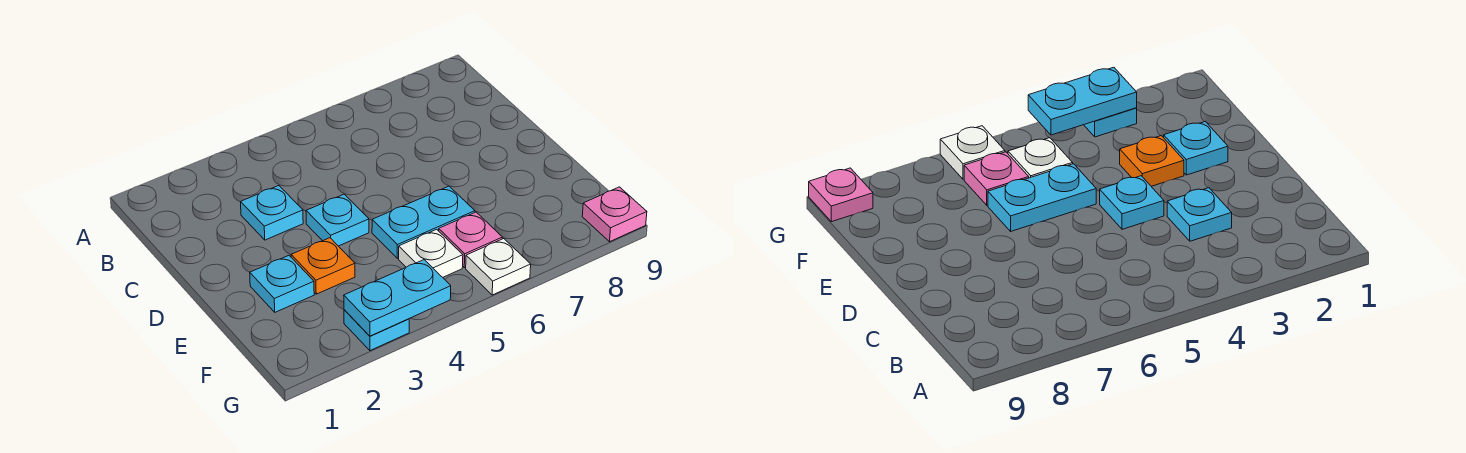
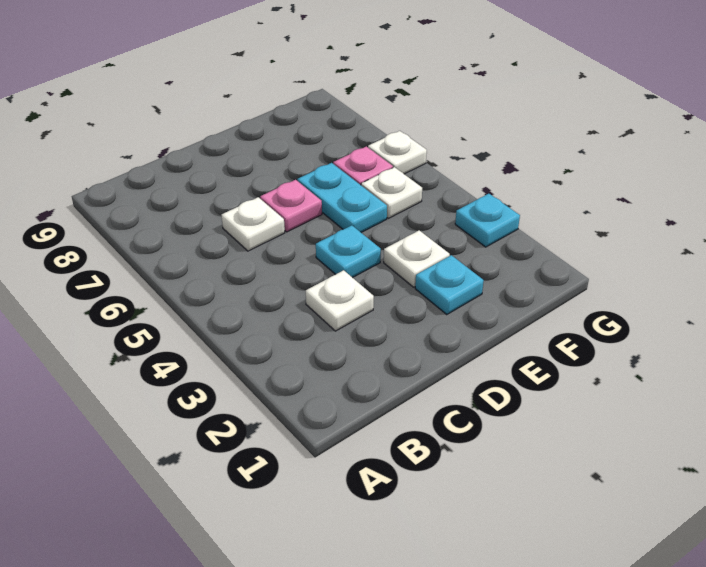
cyan plate C3 level 1 -> white plate C3 level 1
none -> white plate C6 level 1
orange plate E3 level 1 -> white plate E3 level 1
cyan plate G3:G4 level 2 -> none
pink plate G9 level 1 -> pink plate D6 level 1

